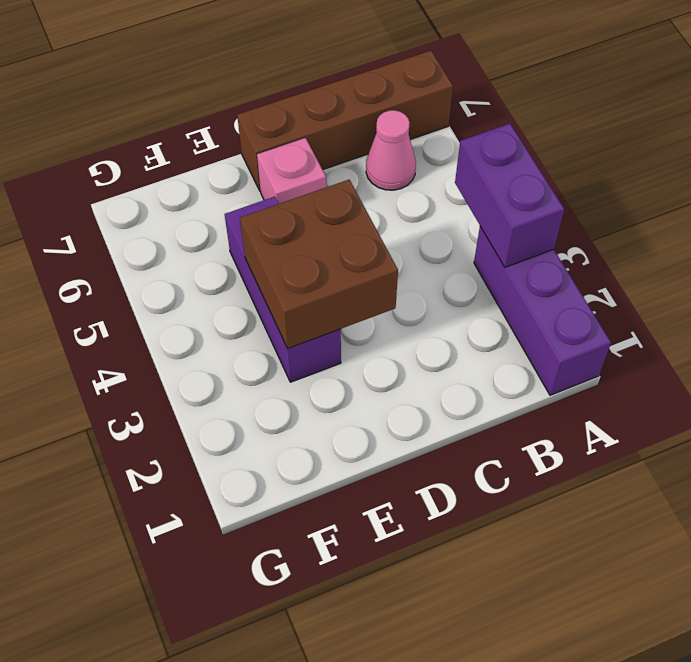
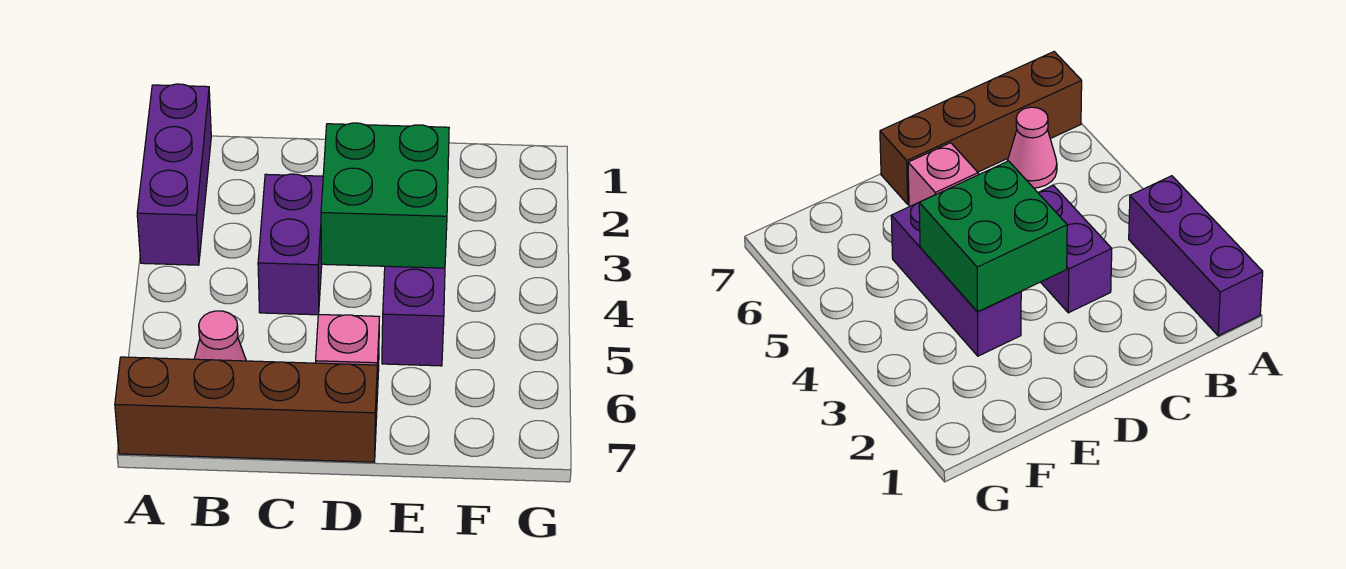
purple brick A3:A4 level 2 -> purple brick C3:C4 level 1
brown brick D3:E4 level 2 -> green brick D3:E4 level 2

